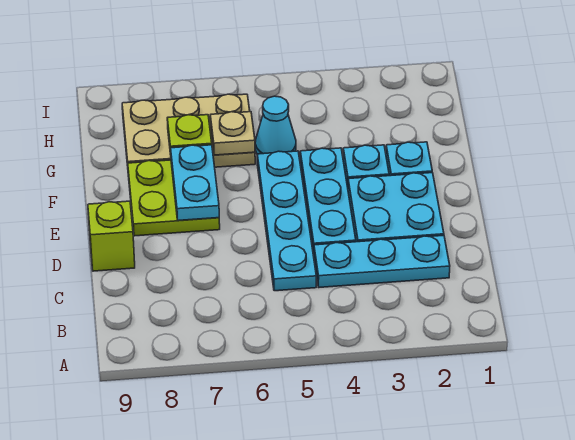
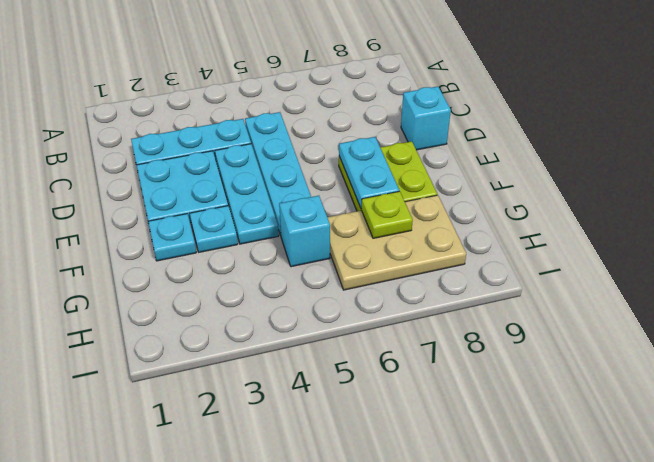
lime brick D9 level 1 -> cyan brick D9 level 1
cyan cone G5 level 1 -> cyan brick G5 level 1
tan plate G6 level 2 -> none

